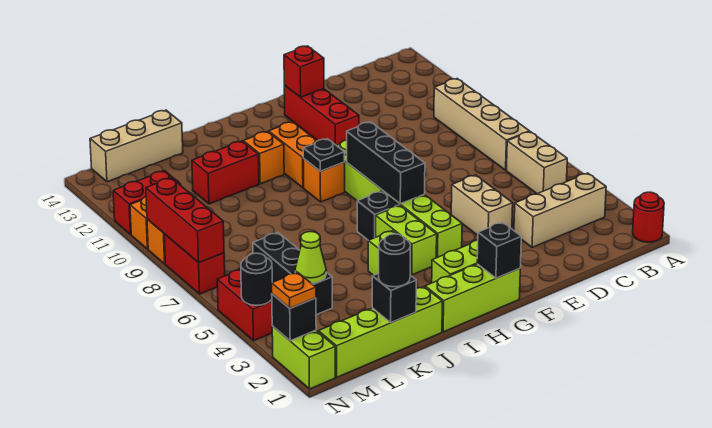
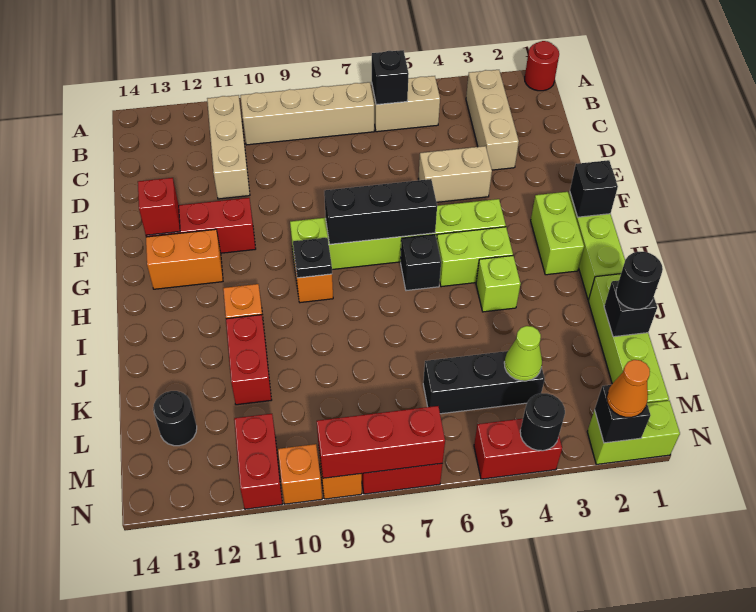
none -> black brick B6 level 2
orange brick H10:H11 level 1 -> orange brick G12:G13 level 1
tan brick K14:M14 level 1 -> tan brick B11:D11 level 1
none -> black round brick L13 level 1
orange plate N2 level 3 -> orange cone N2 level 3

